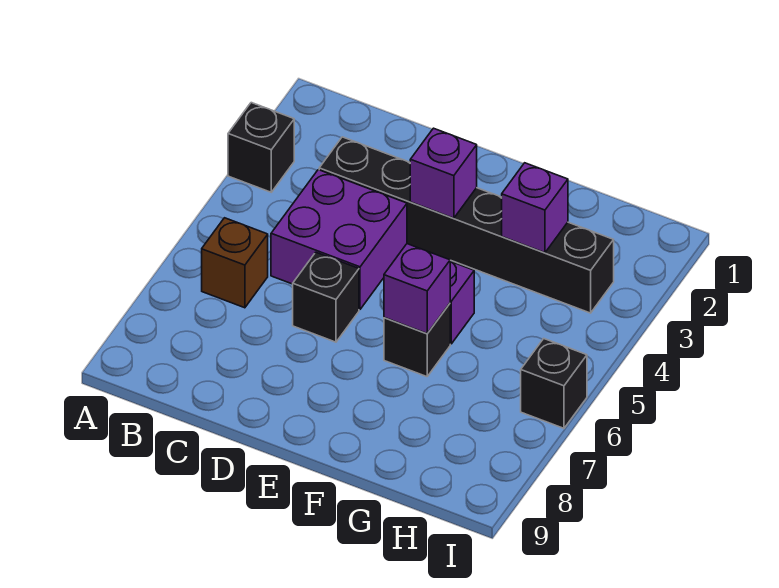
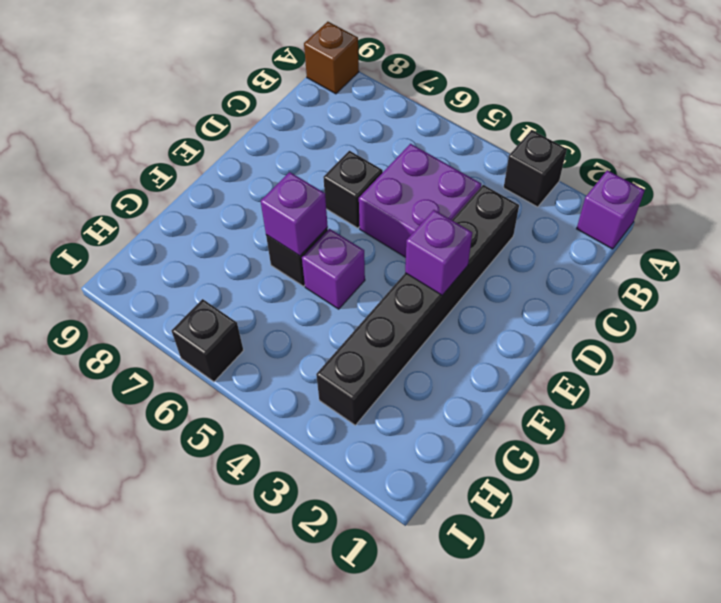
brown brick B6 level 1 -> brown brick A9 level 1
purple brick G3 level 2 -> purple brick A1 level 1

